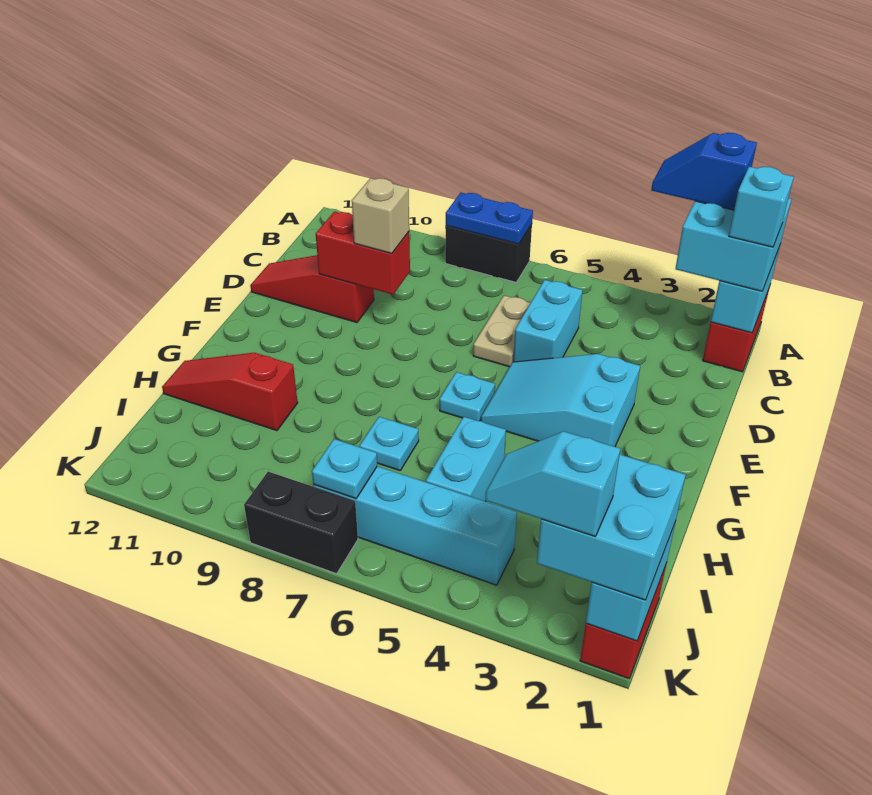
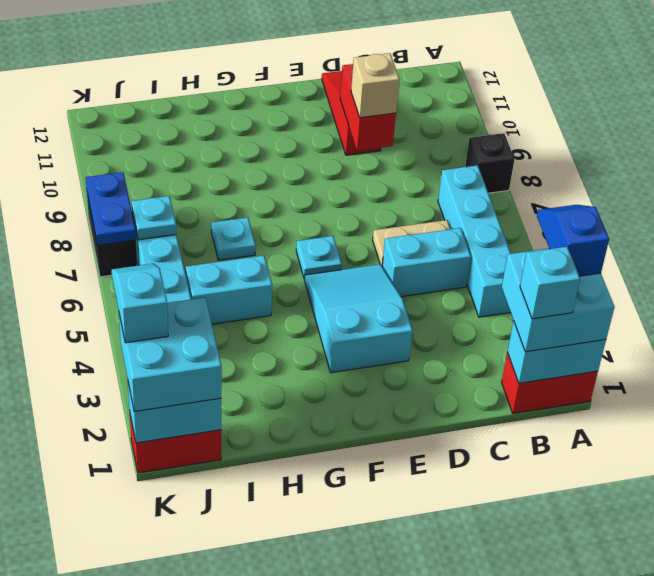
black brick A7:A8 level 1 -> black brick A8 level 1
blue plate A7:A8 level 2 -> blue plate K7:K8 level 2
none -> cyan brick B4:B7 level 1
red slope H10:H12 level 1 top 10 -> none

